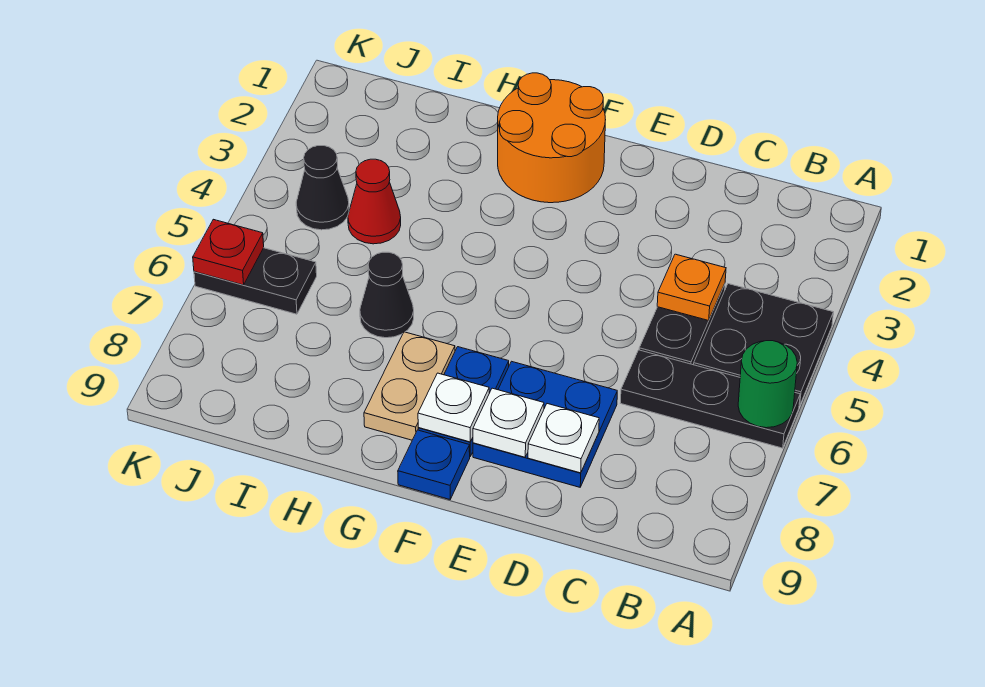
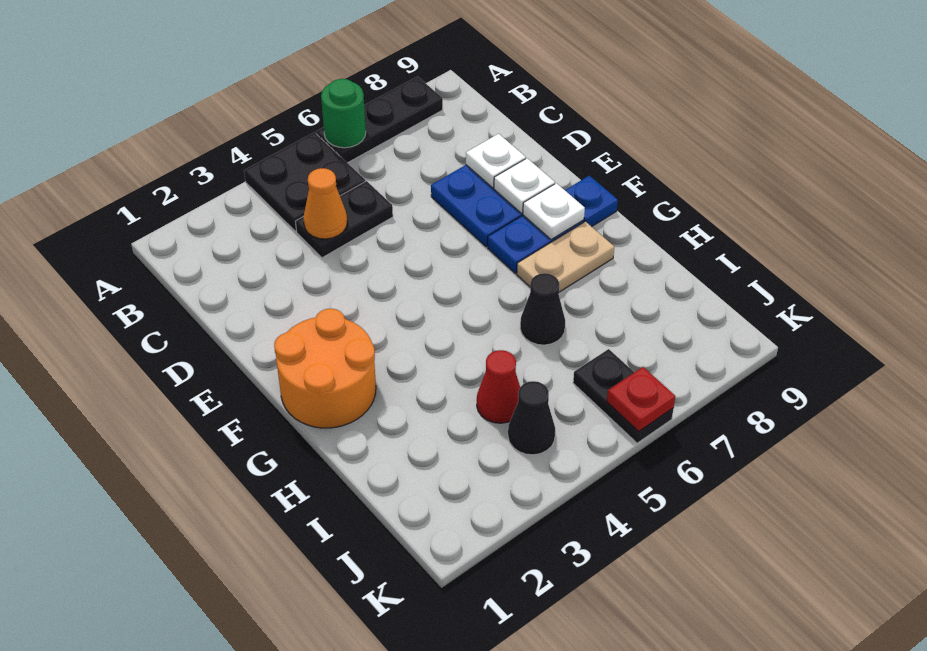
black plate A6:C6 level 1 -> black plate A6:A8 level 1
orange plate C4 level 2 -> orange cone C4 level 2

